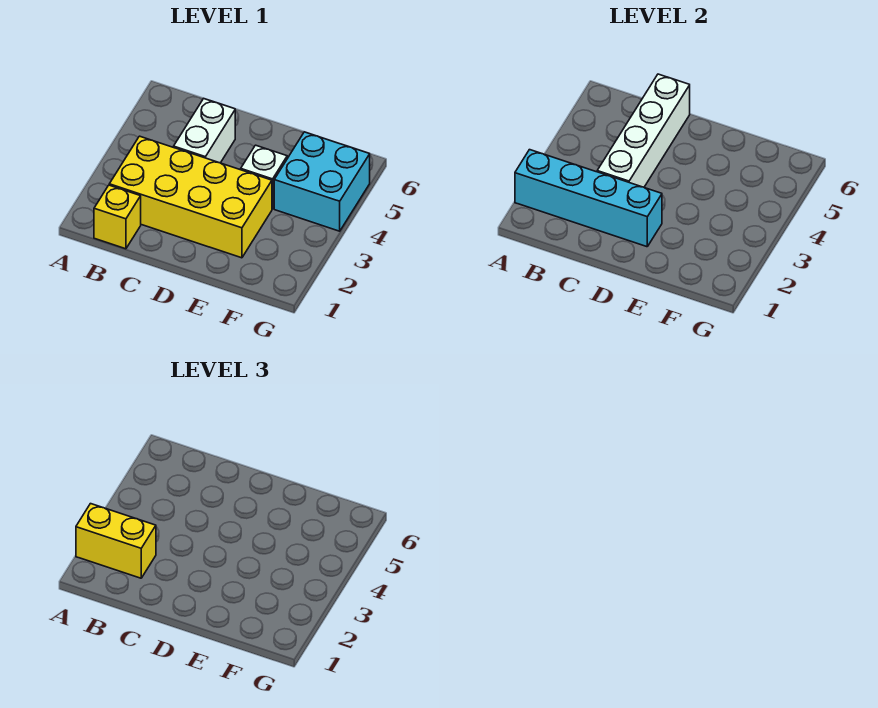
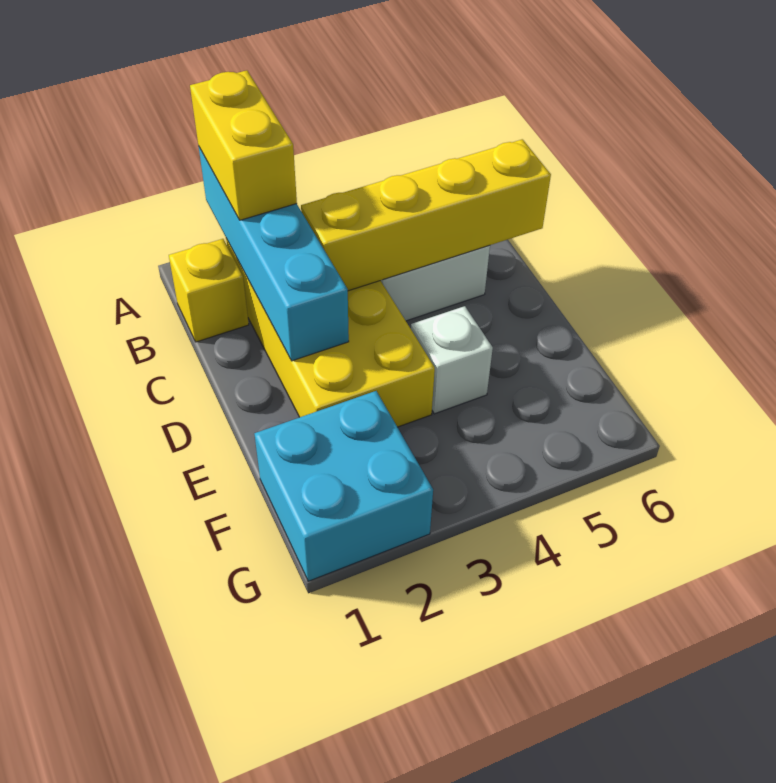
white brick C3:C6 level 2 -> yellow brick C3:C6 level 2
cyan brick F4:G5 level 1 -> cyan brick F1:G2 level 1

